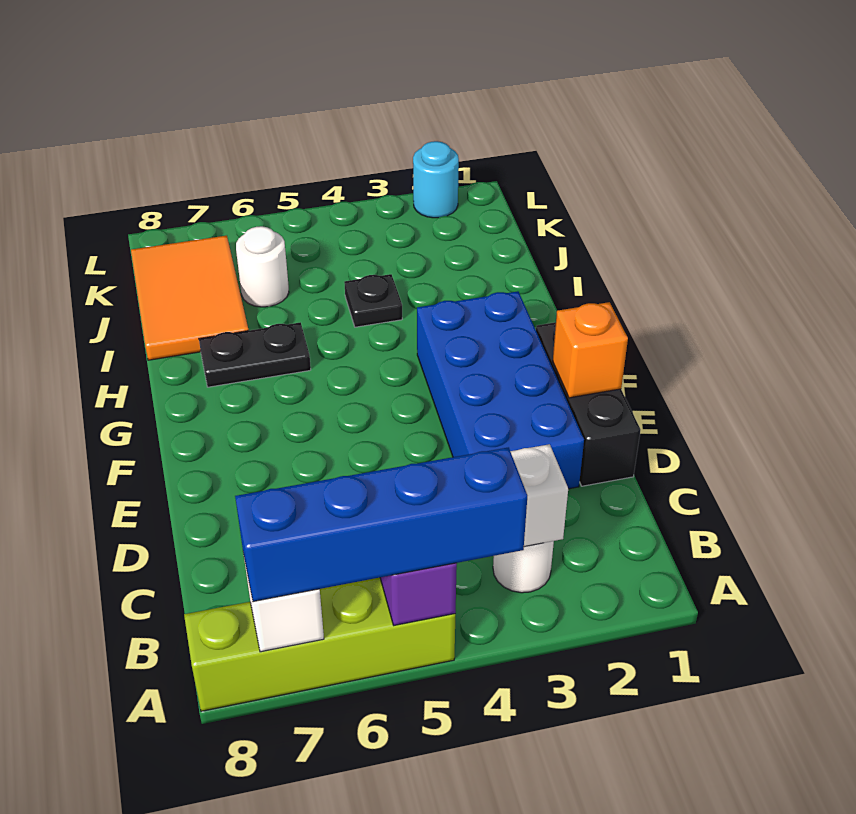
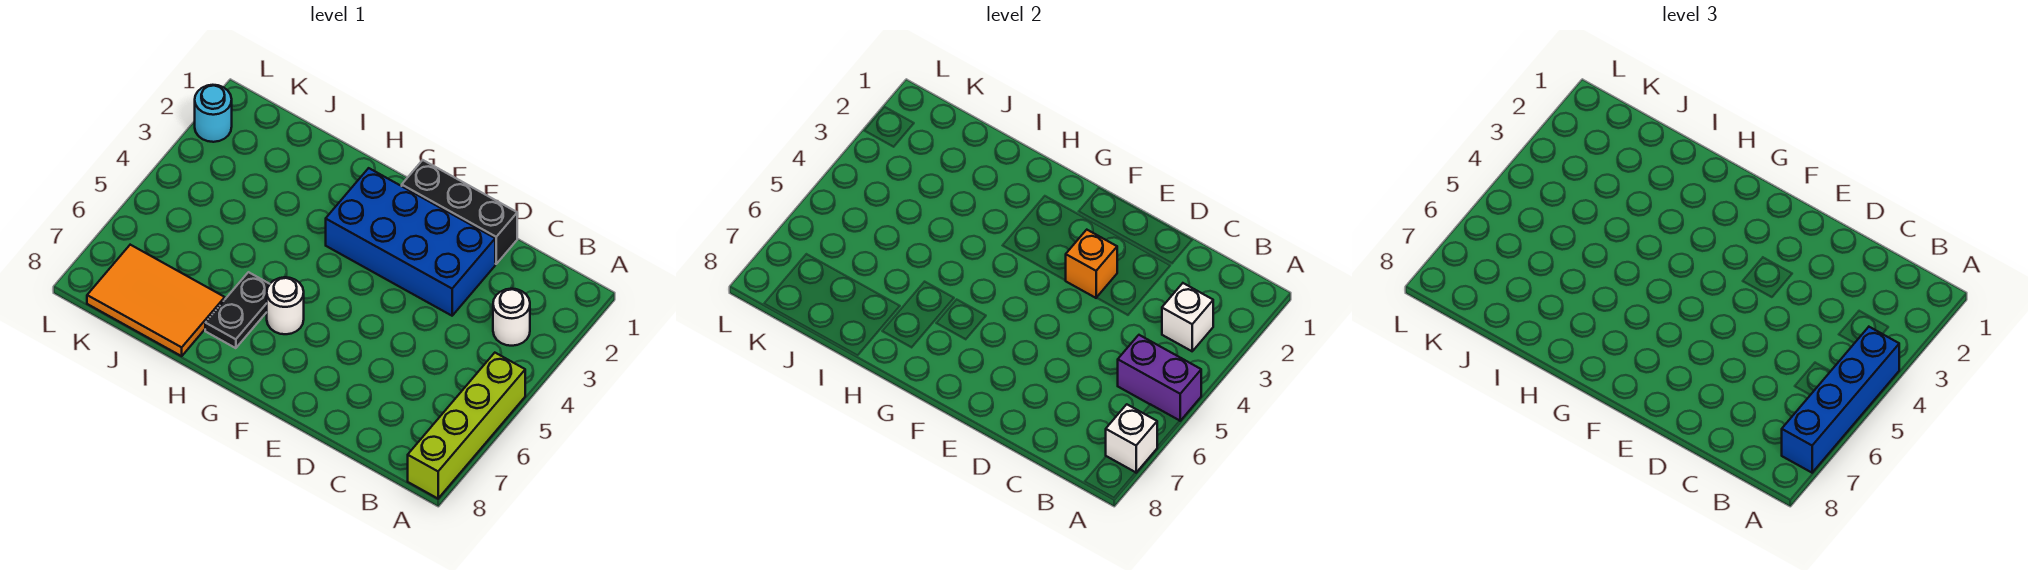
orange brick E1 level 2 -> orange brick E3 level 2
black plate I4 level 1 -> none
white round brick J6 level 1 -> white round brick G6 level 1

